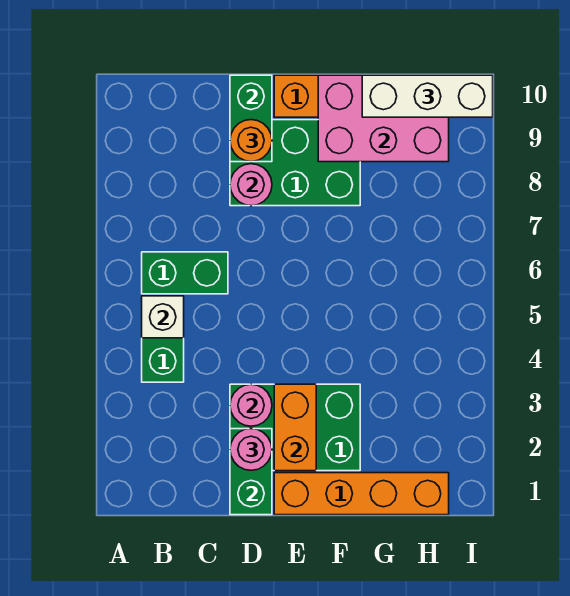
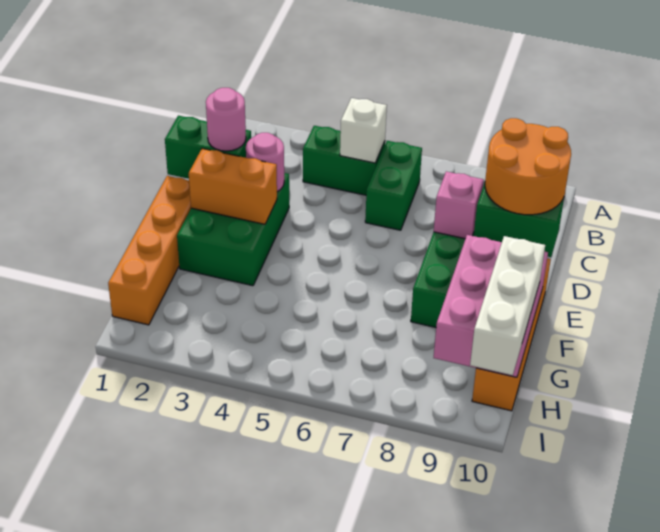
pink round brick D8 level 2 -> pink brick D8 level 2
orange round brick D9 level 3 -> orange round brick C9:D10 level 3

